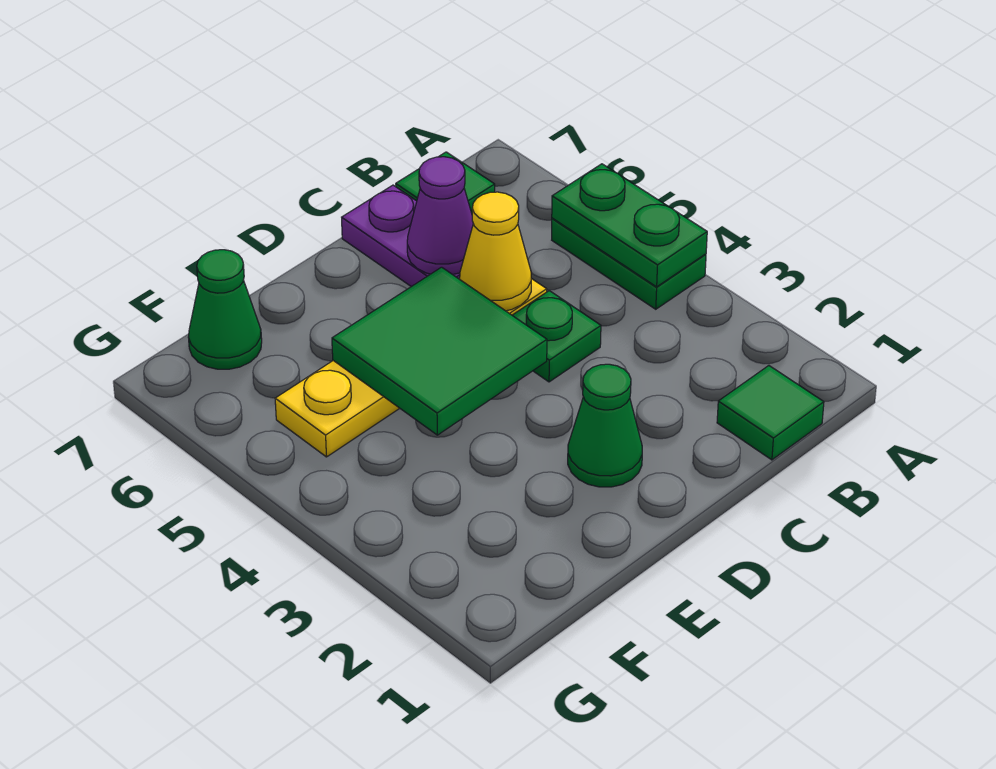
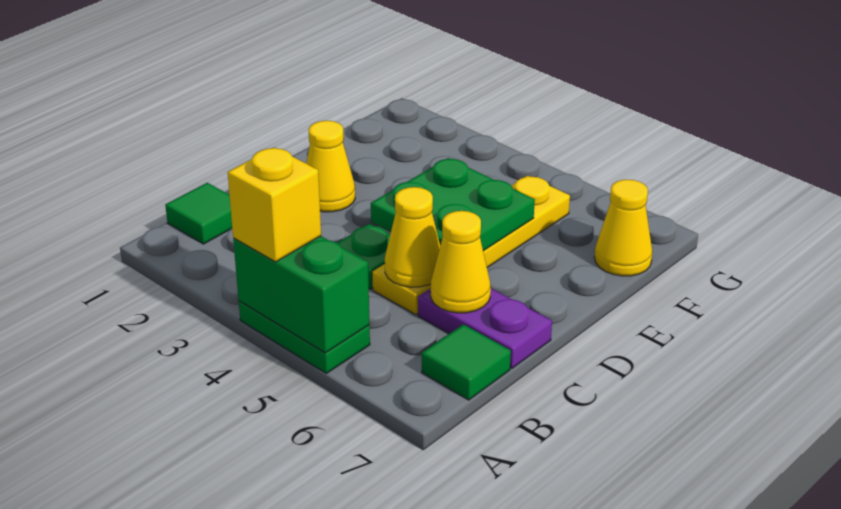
green plate A4:A5 level 2 -> green brick A4:A5 level 2
none -> yellow brick A4 level 3
purple cone C6 level 2 -> yellow cone C6 level 2
green cone D2 level 1 -> yellow cone D2 level 1
green tile D4:E5 level 2 -> green plate D4:E5 level 2
green cone F7 level 1 -> yellow cone F7 level 1

